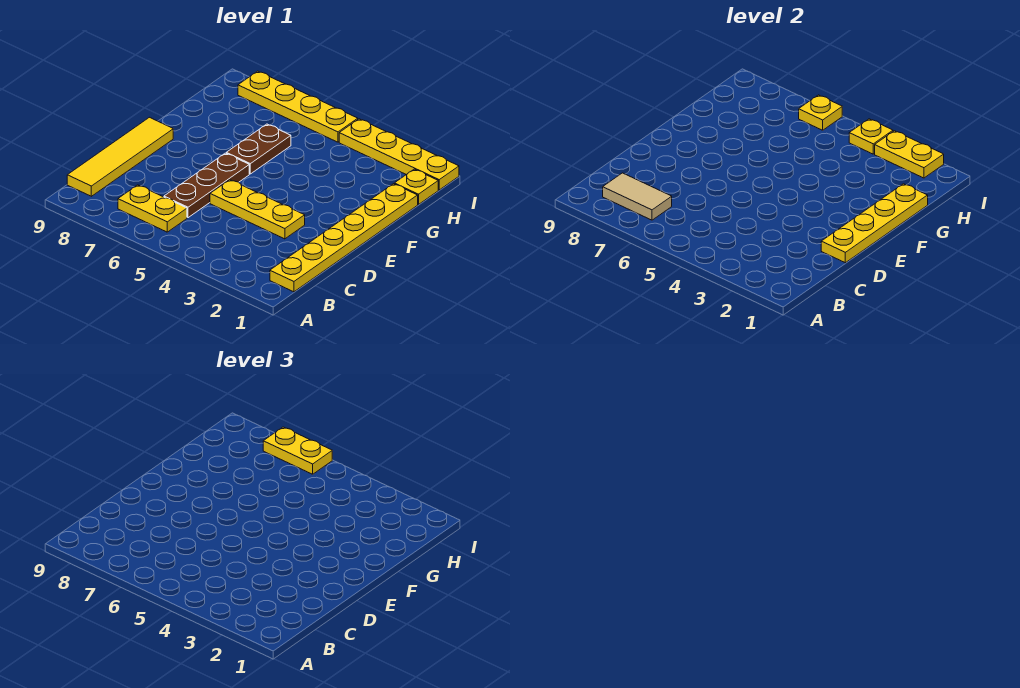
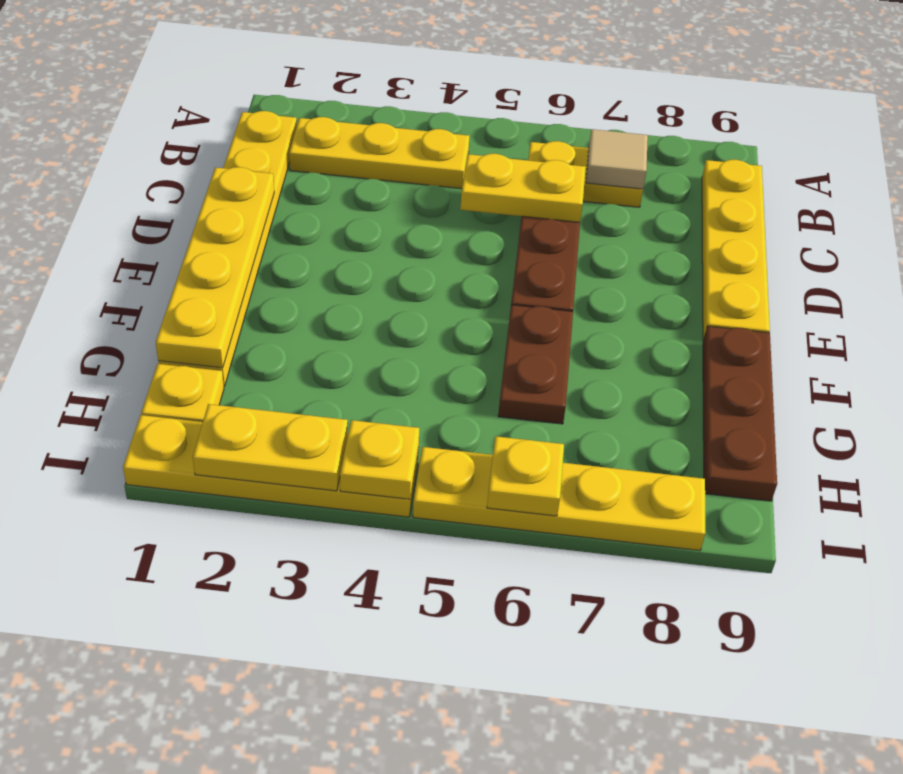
tan tile B7:B8 level 2 -> tan tile B7 level 2
yellow tile B9:E9 level 1 -> yellow plate B9:E9 level 1
yellow plate D3:D5 level 1 -> yellow plate B2:B4 level 1
none -> brown plate F9:H9 level 1
yellow plate I6:I7 level 3 -> yellow plate C5:C6 level 2

